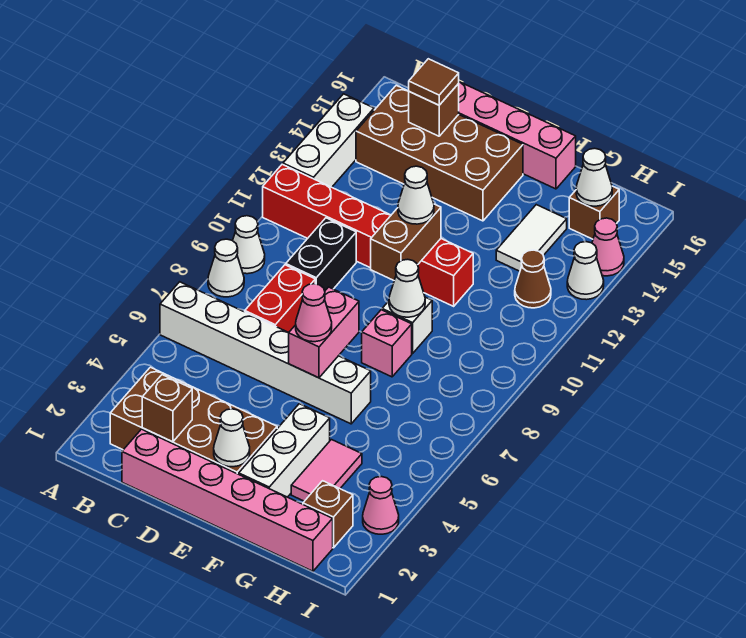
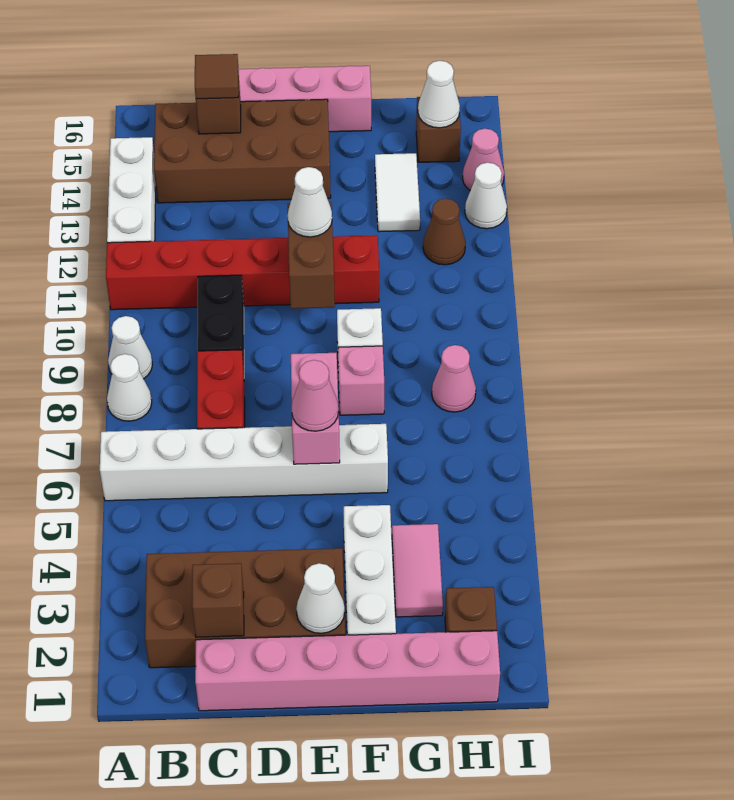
white cone F9 level 2 -> none
pink cone I3 level 1 -> pink cone H8 level 1

